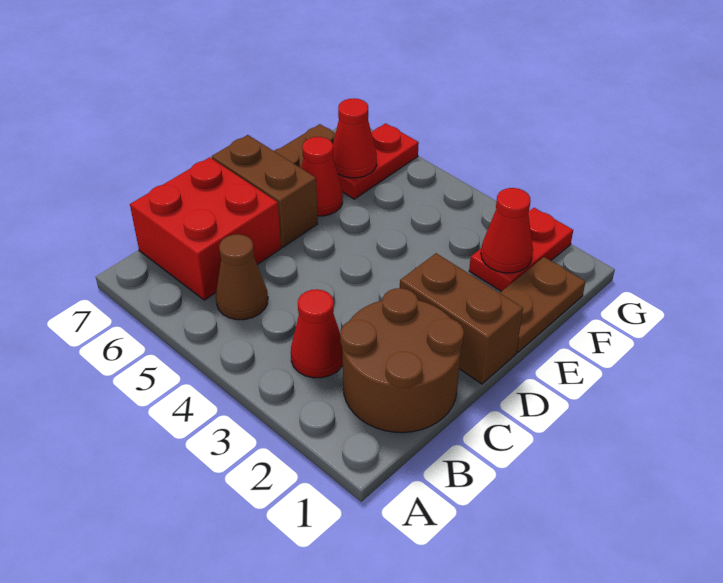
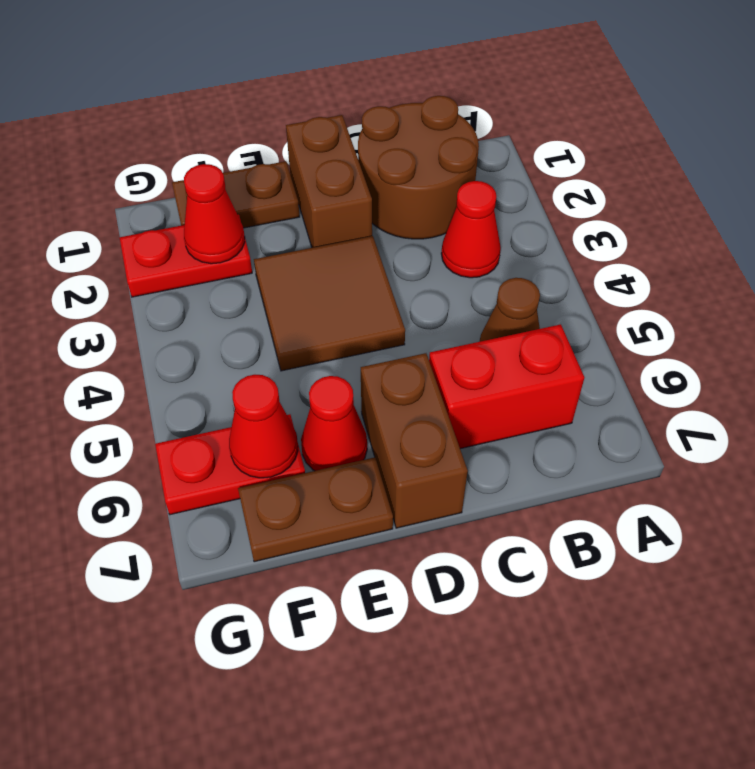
red brick B6:C7 level 1 -> red brick B6:C6 level 1
none -> brown tile D3:E4 level 1

